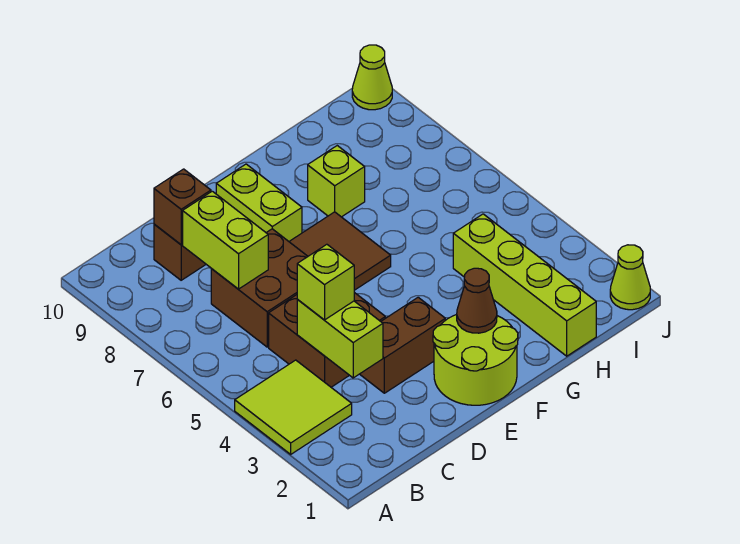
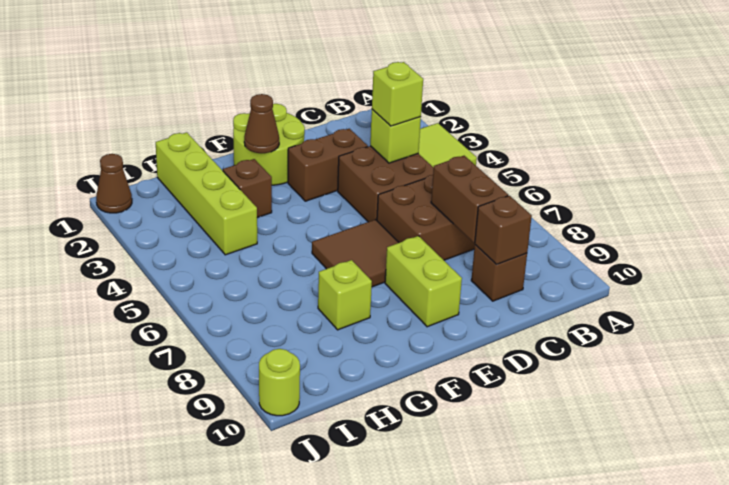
lime brick C3:C4 level 2 -> lime brick C4 level 2
lime brick C7:C8 level 2 -> brown brick C7:C8 level 2
none -> brown brick G3 level 1
lime cone J1 level 1 -> brown cone J1 level 1
lime cone J10 level 1 -> lime round brick J10 level 1

